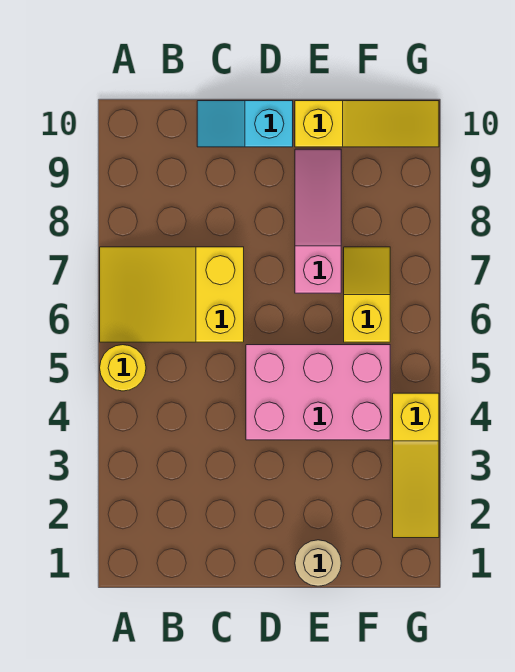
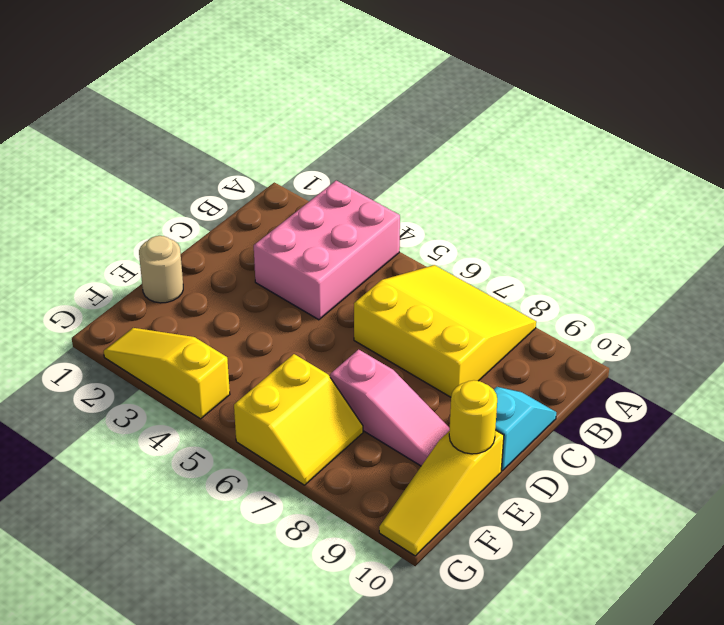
yellow round brick A5 level 1 -> yellow round brick E10 level 2
yellow slope A6:C7 level 1 top C -> yellow slope A6:C8 level 1 top C
pink brick D4:F5 level 1 -> pink brick A3:C4 level 1
yellow slope F6:F7 level 1 top 6 -> yellow slope F6:G7 level 1 top 6

